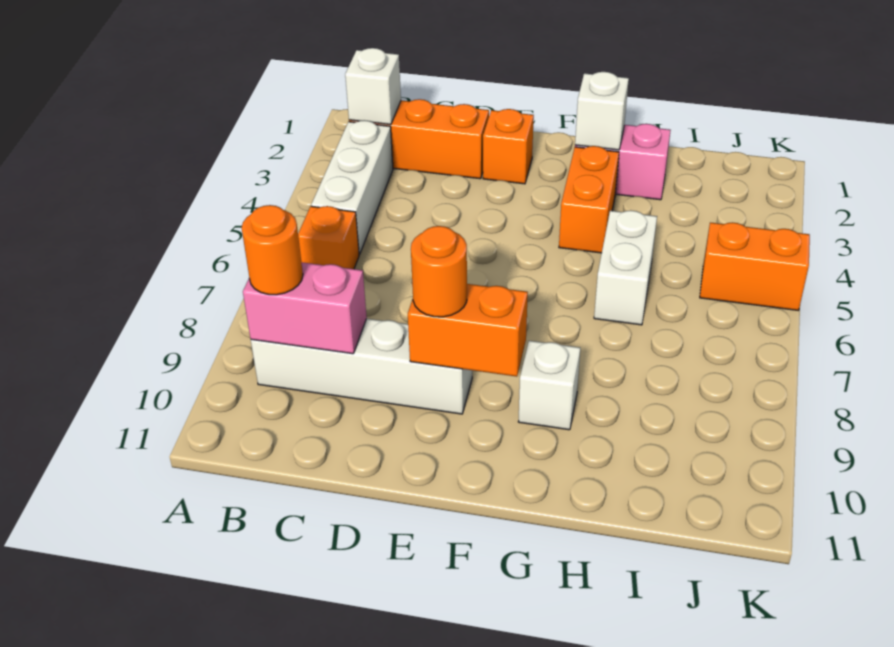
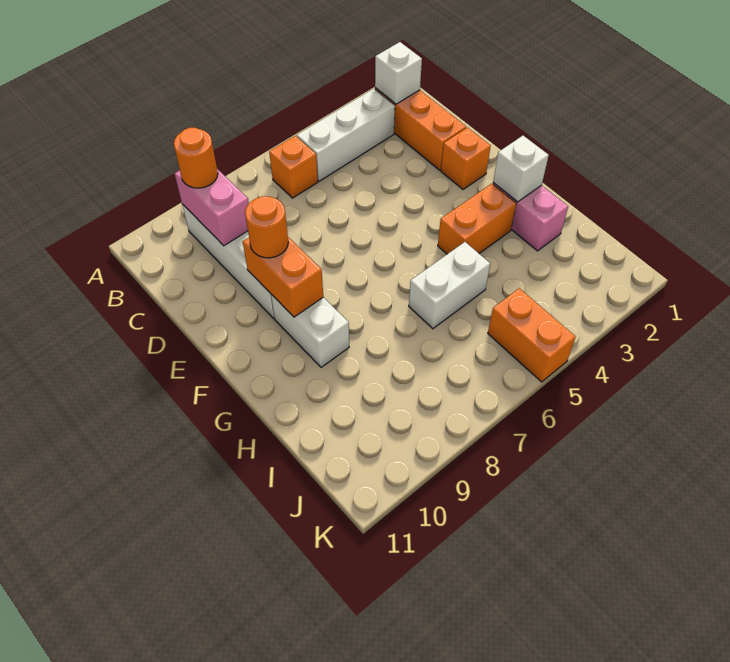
white brick G9 level 1 -> white brick F9:G9 level 1

